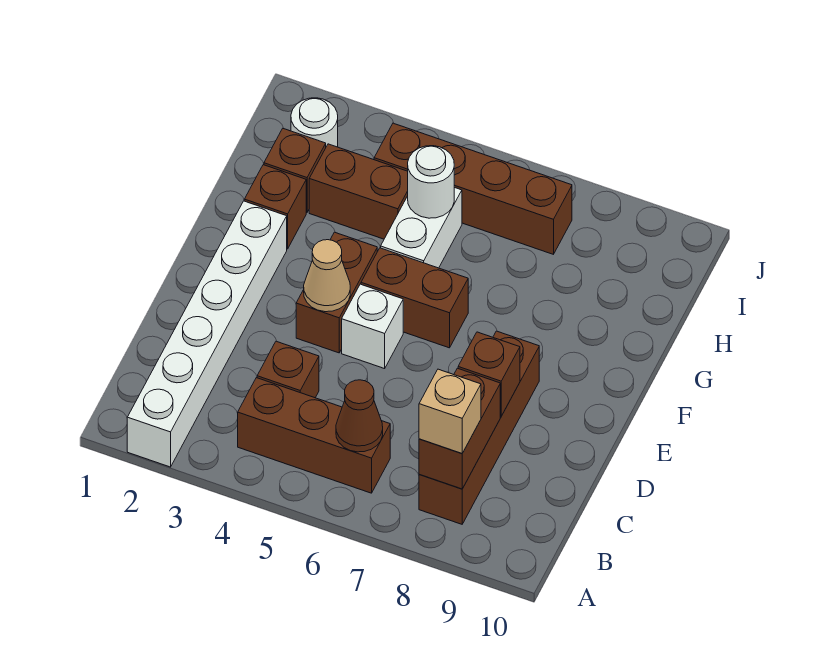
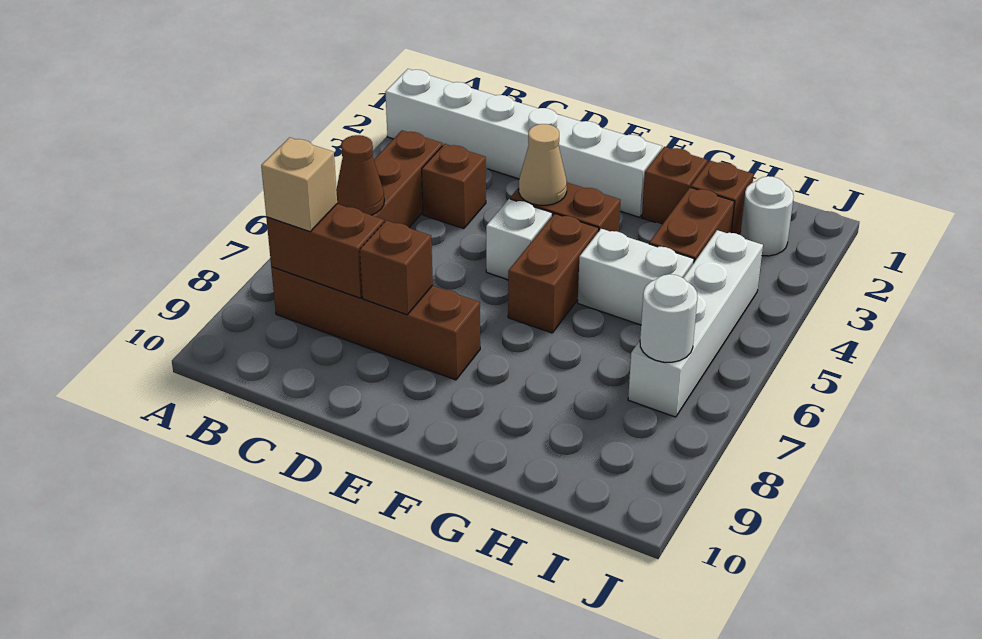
white round brick H5 level 2 -> white round brick I7 level 2
brown brick I4:I7 level 1 -> white brick I4:I7 level 1

